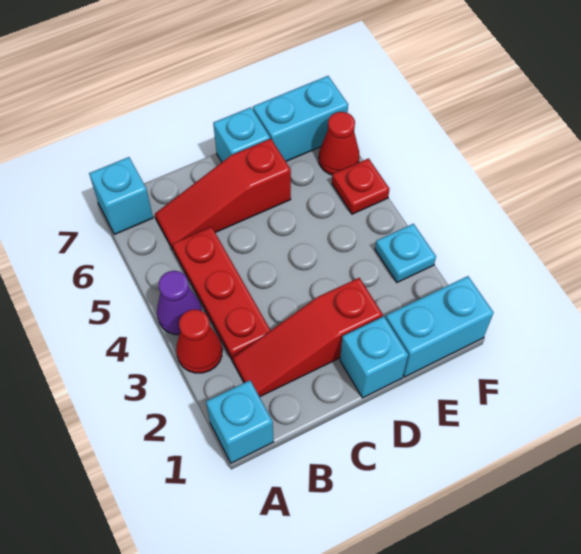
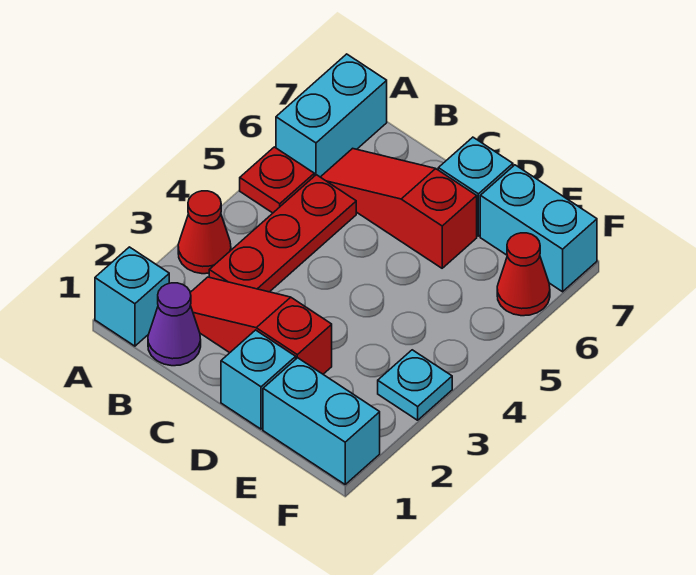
purple cone A4 level 1 -> purple cone B1 level 1
cyan brick A7 level 1 -> cyan brick A6:A7 level 1
red plate F5 level 1 -> red plate A5 level 1

